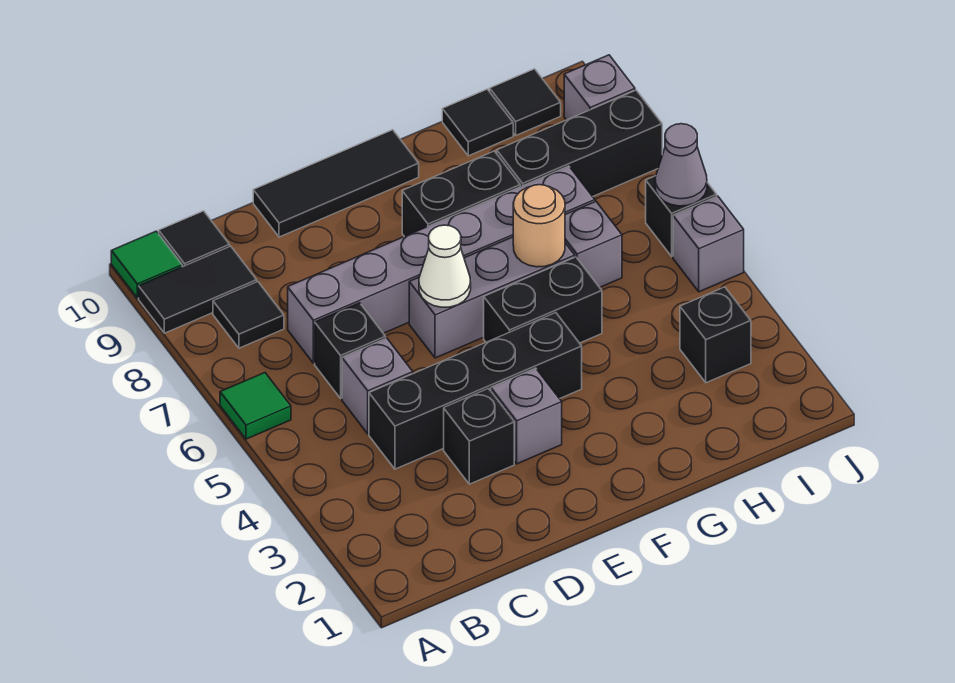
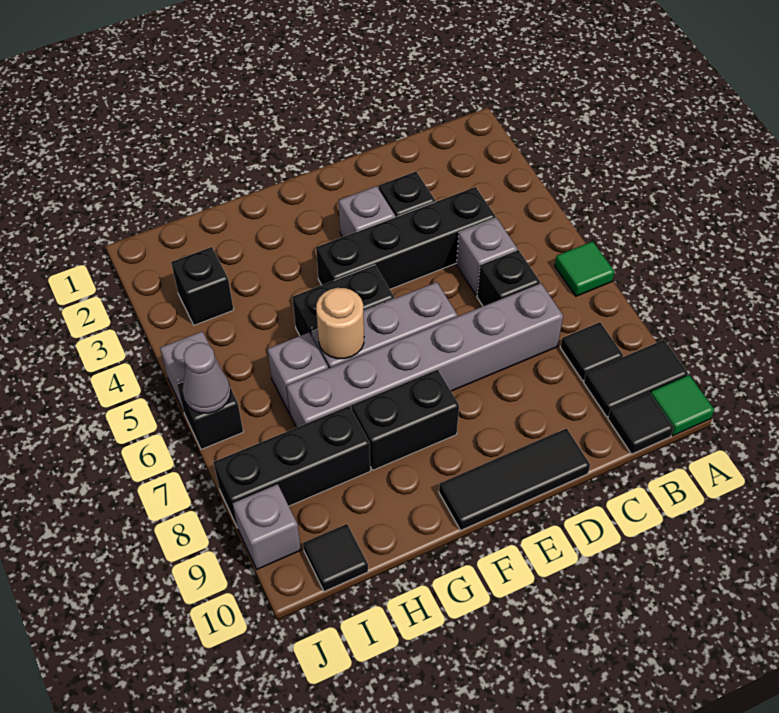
white cone E6 level 2 -> none
black tile H10 level 1 -> none

